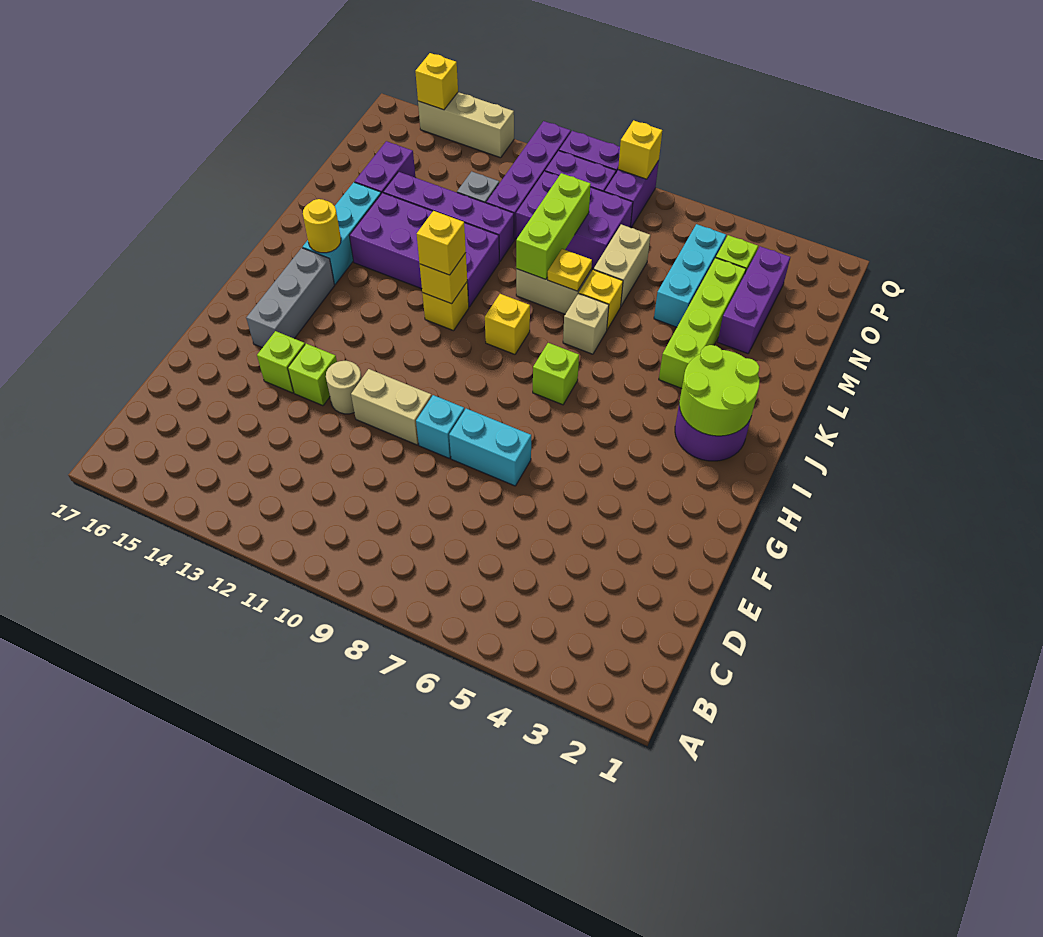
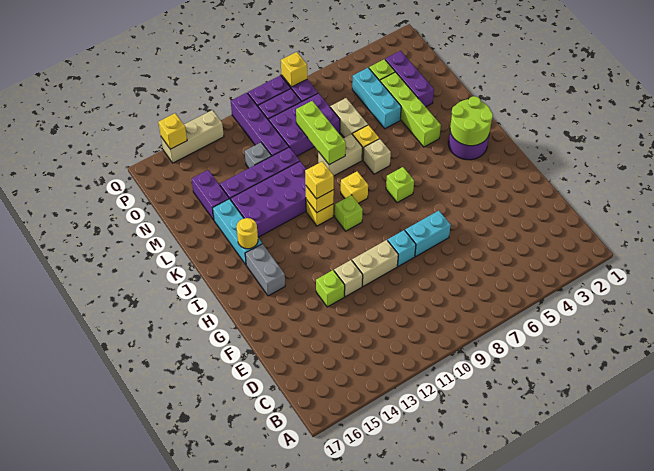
tan round brick F12 level 1 -> tan brick F12 level 1
lime brick F14 level 1 -> lime brick I10 level 1
grey brick G15:I15 level 1 -> grey brick H15:I15 level 1
yellow plate L8 level 2 -> none

